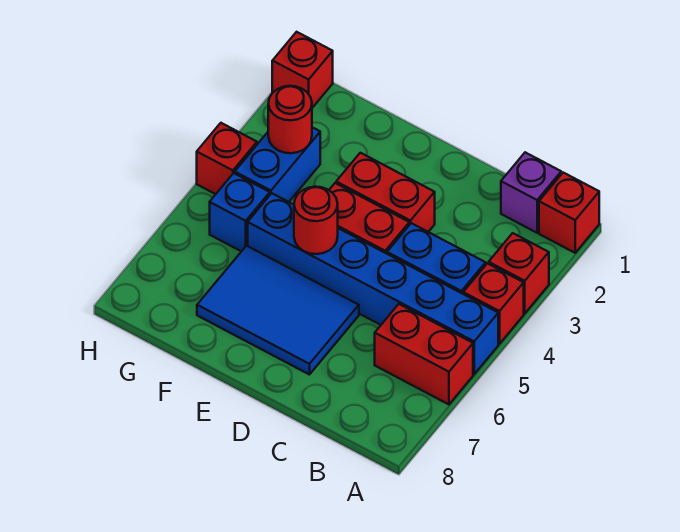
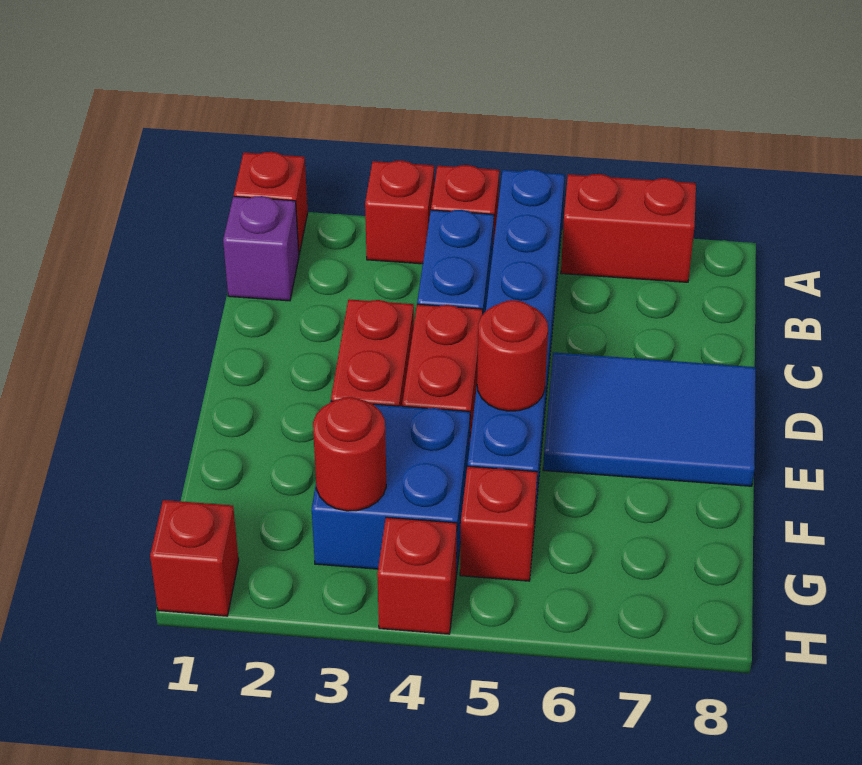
red brick A6:B6 level 1 -> red brick A6:A7 level 1
blue tile D6:F7 level 1 -> blue tile D6:E8 level 1
blue brick G3:G4 level 1 -> blue brick F3:G4 level 1
blue brick G5 level 1 -> red brick G5 level 1

